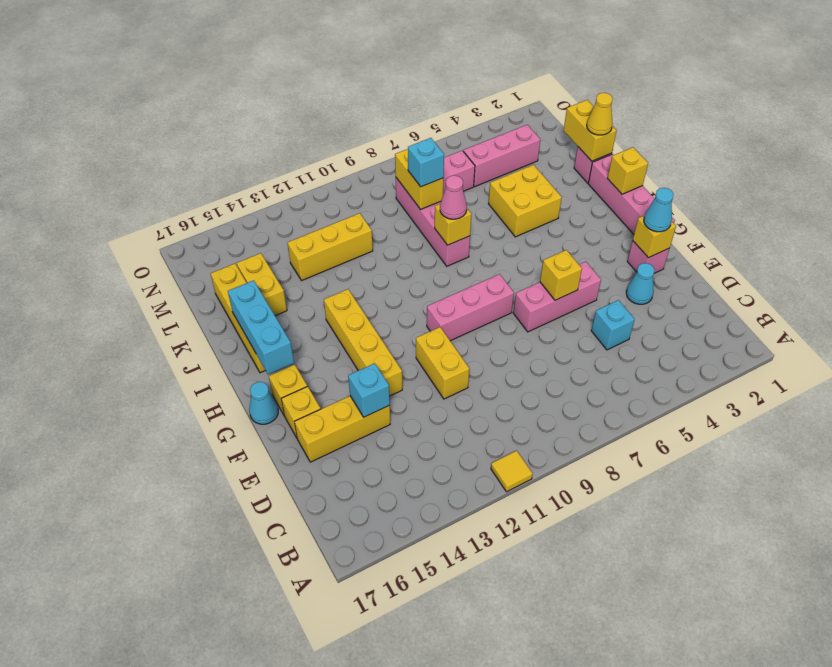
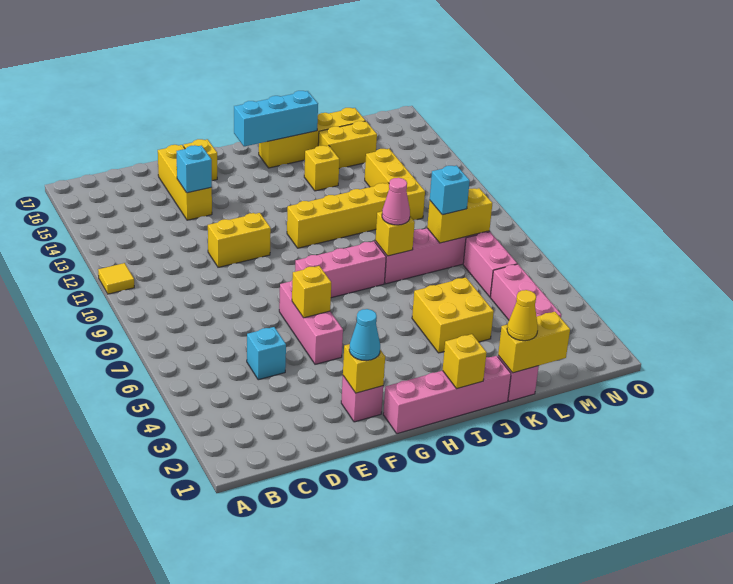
cyan cone E3 level 1 -> none
yellow brick F13:I13 level 1 -> yellow brick H11:K11 level 1
pink brick G8:G10 level 1 -> pink brick G8:I8 level 1
yellow brick G16 level 1 -> yellow brick J14 level 1
cyan cone G17 level 1 -> none

